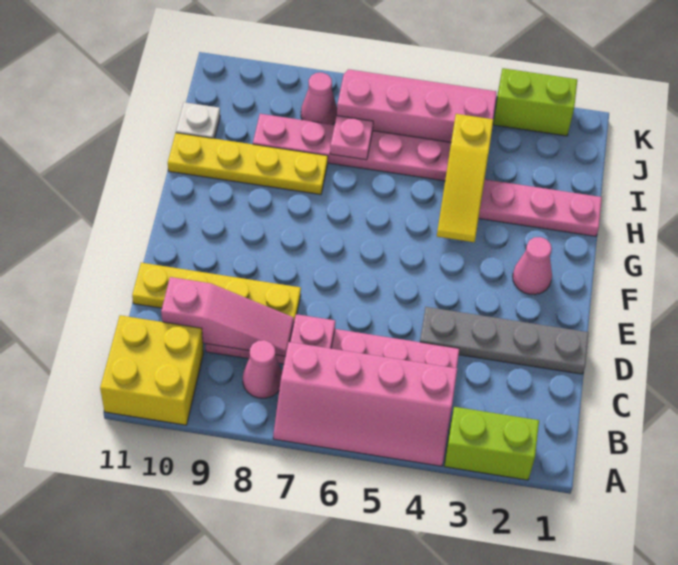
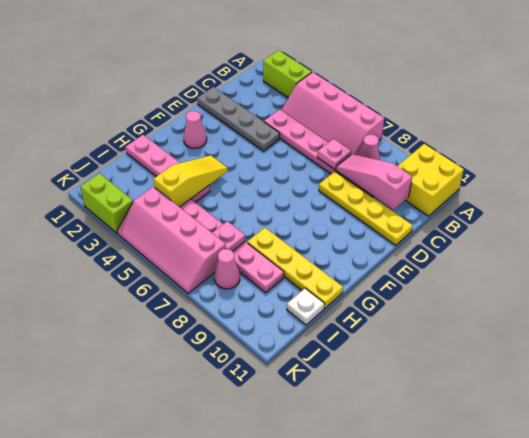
pink slope A4:B7 level 1 top B -> pink slope A4:B7 level 1 top A

